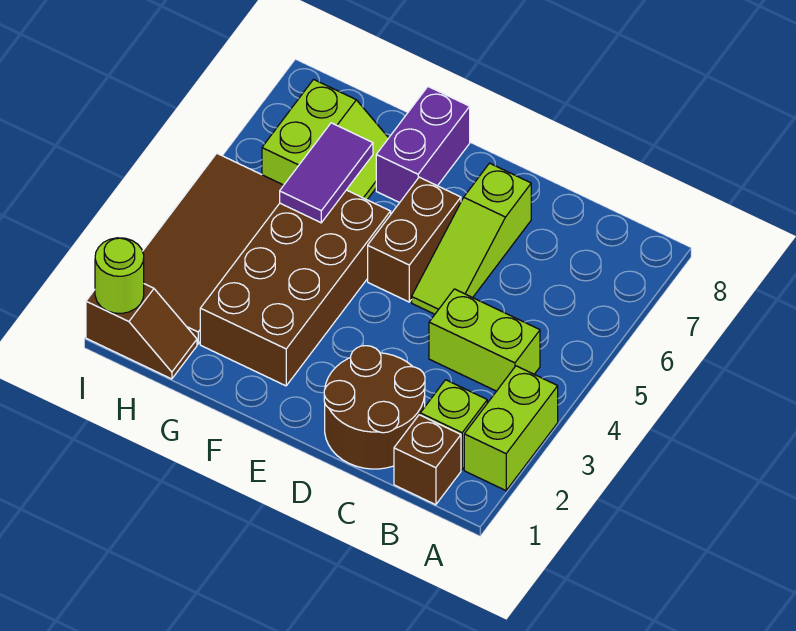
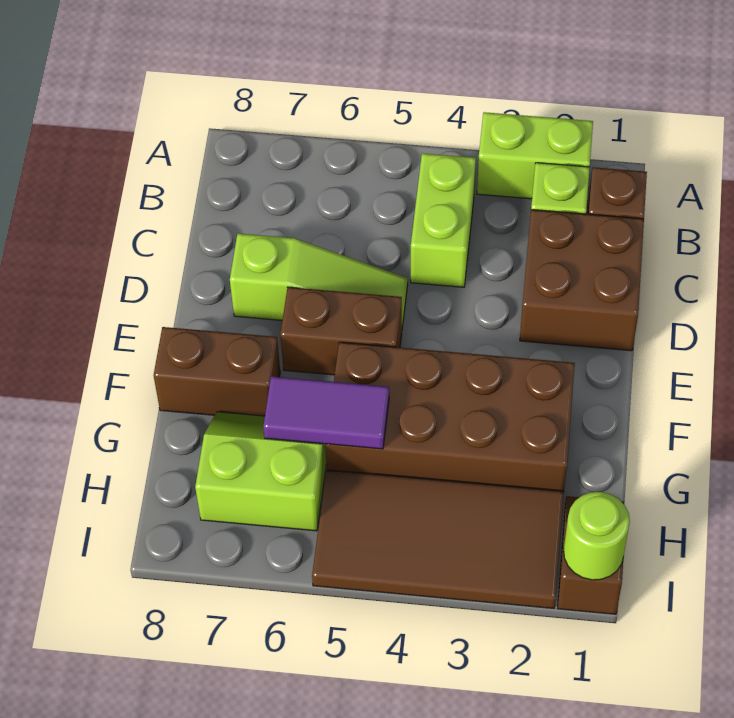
brown round brick C1:D2 level 1 -> brown brick C1:D2 level 1
purple brick F7:F8 level 1 -> brown brick F7:F8 level 1

